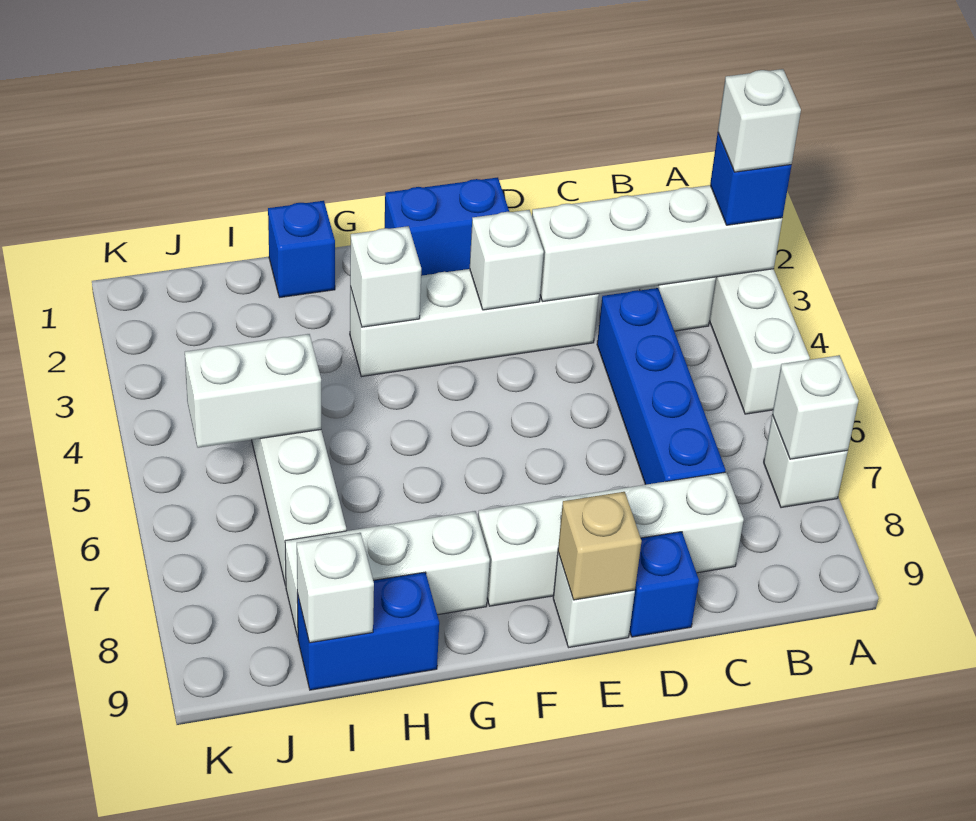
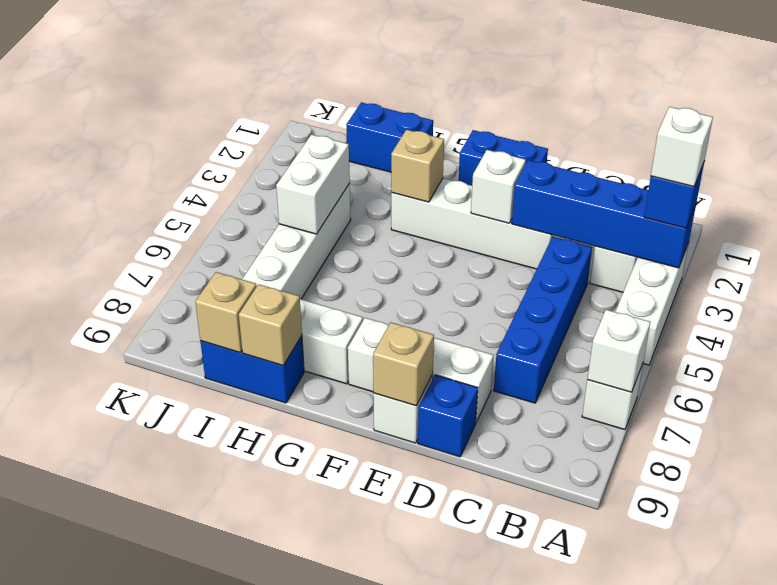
white brick A3:D3 level 2 -> blue brick A3:D3 level 2
white brick C8:F8 level 1 -> white brick D8:F8 level 1
white brick G3 level 2 -> tan brick G3 level 2
blue brick H1 level 1 -> blue brick H1:I1 level 1
none -> tan brick H9 level 2
white brick I5:J5 level 2 -> white brick I4:I5 level 2
white brick I9 level 2 -> tan brick I9 level 2

